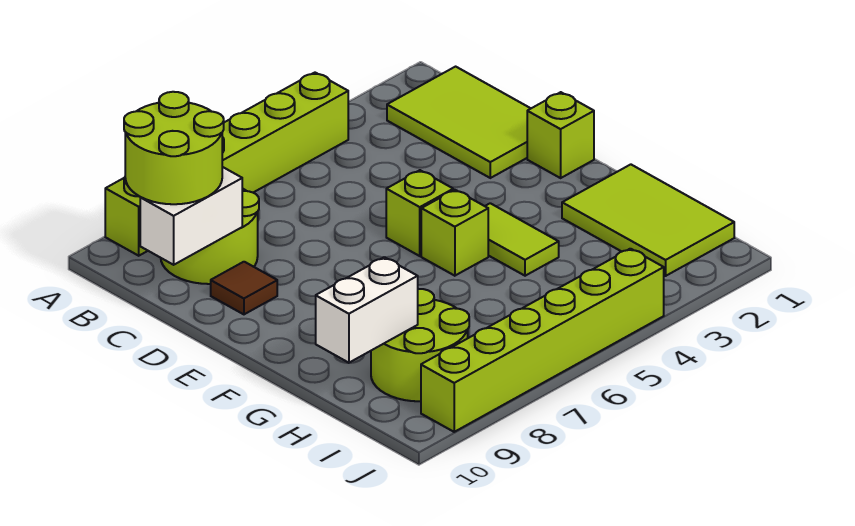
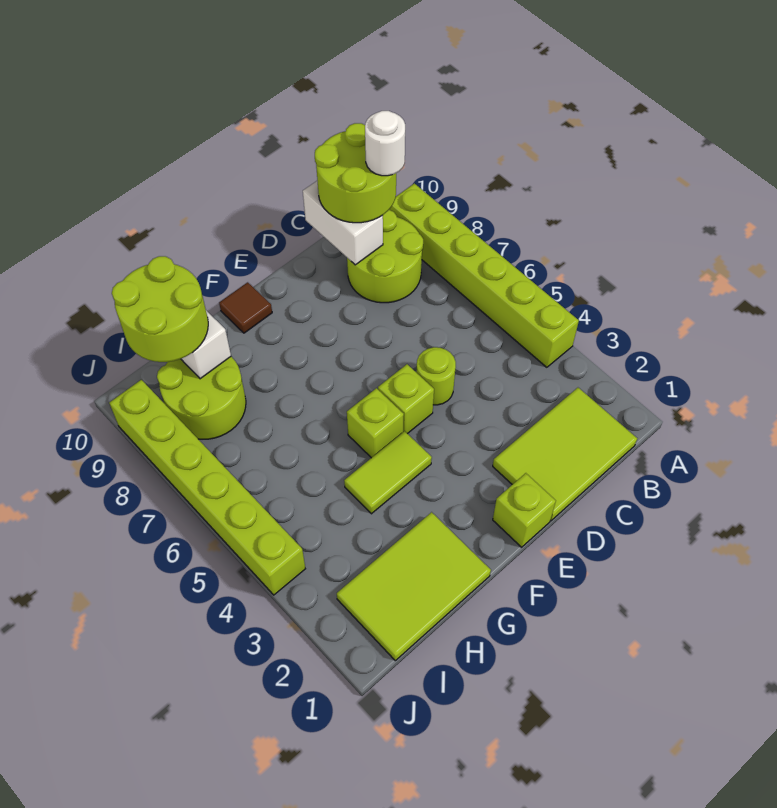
none -> white round brick B9 level 4
none -> lime round brick D5 level 1
brown tile D9 level 1 -> brown tile F10 level 1
none -> lime round brick H9:I10 level 3

